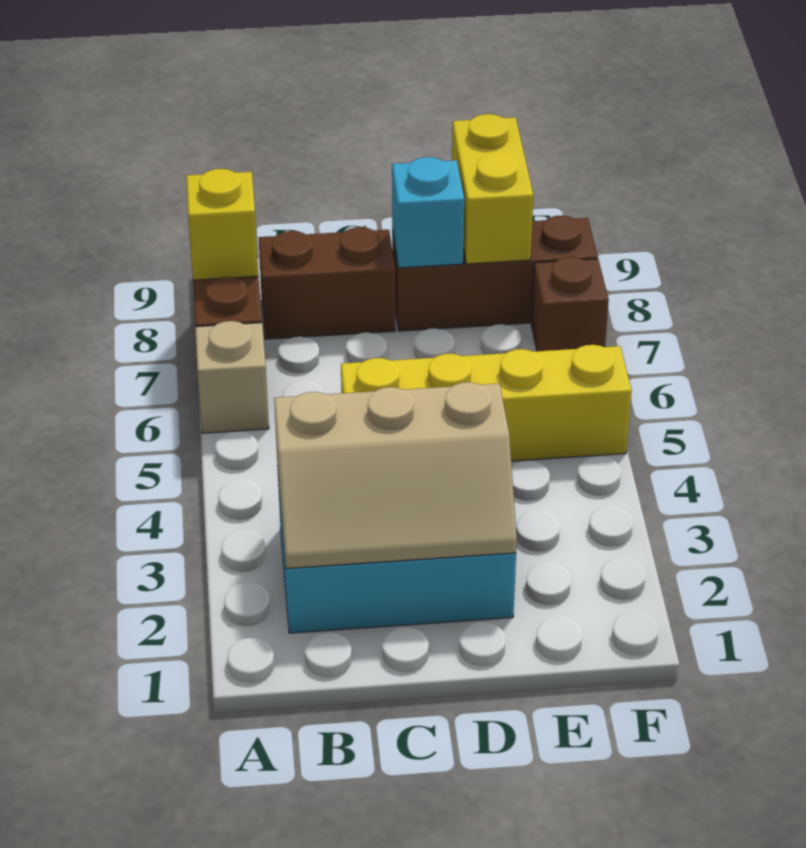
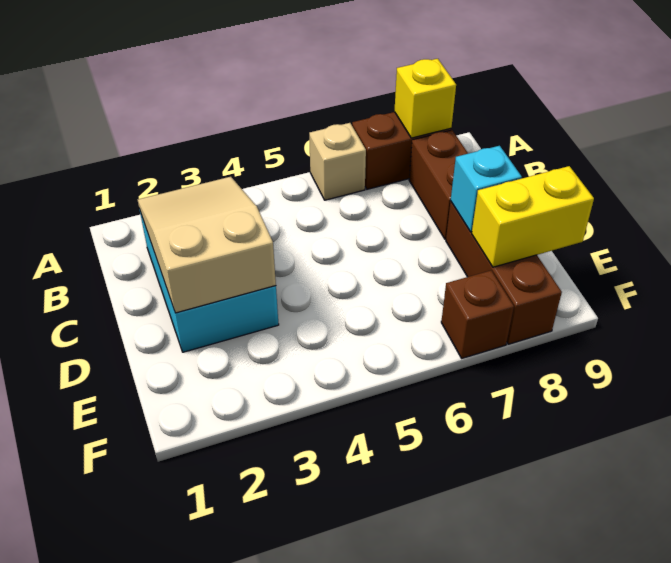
tan slope B2:D3 level 2 top 3 -> tan slope B2:D3 level 2 top D
yellow brick C5:F5 level 1 -> none

